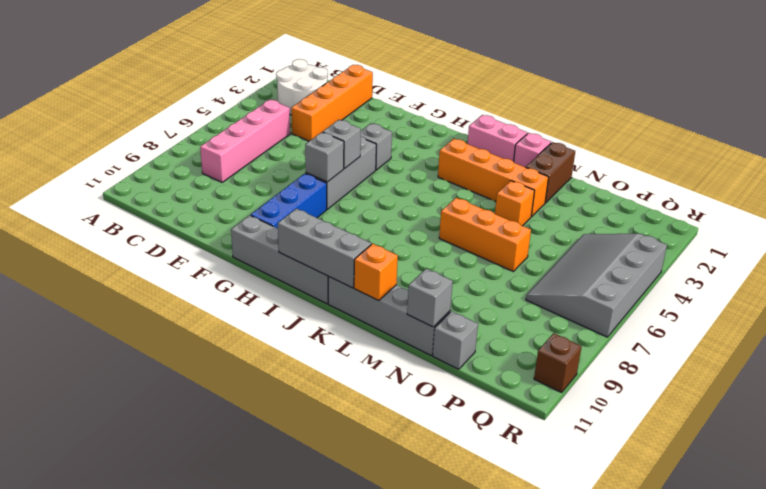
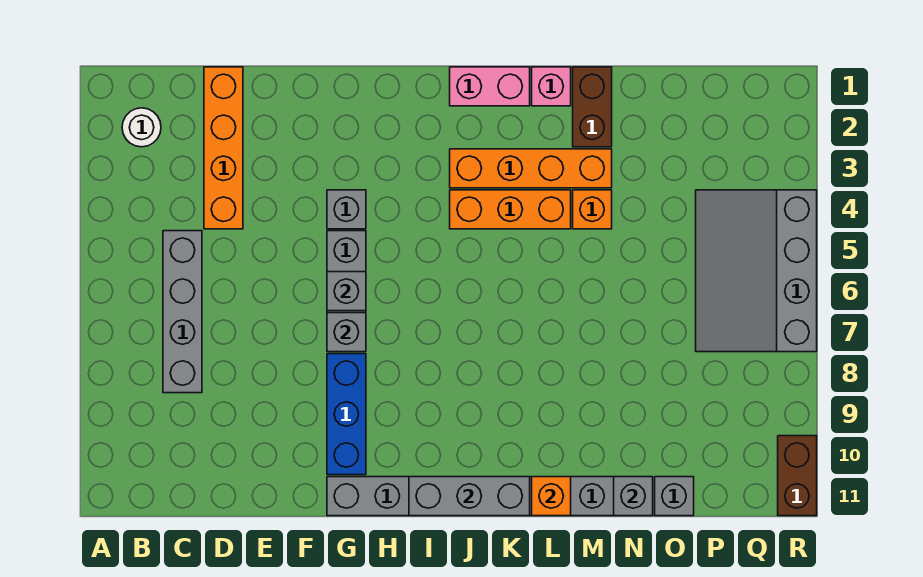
white round brick B2:C3 level 1 -> white round brick B2 level 1
pink brick C5:C8 level 1 -> grey brick C5:C8 level 1
orange brick L6:N6 level 1 -> orange brick J4:L4 level 1
brown brick R10 level 1 -> brown brick R10:R11 level 1

